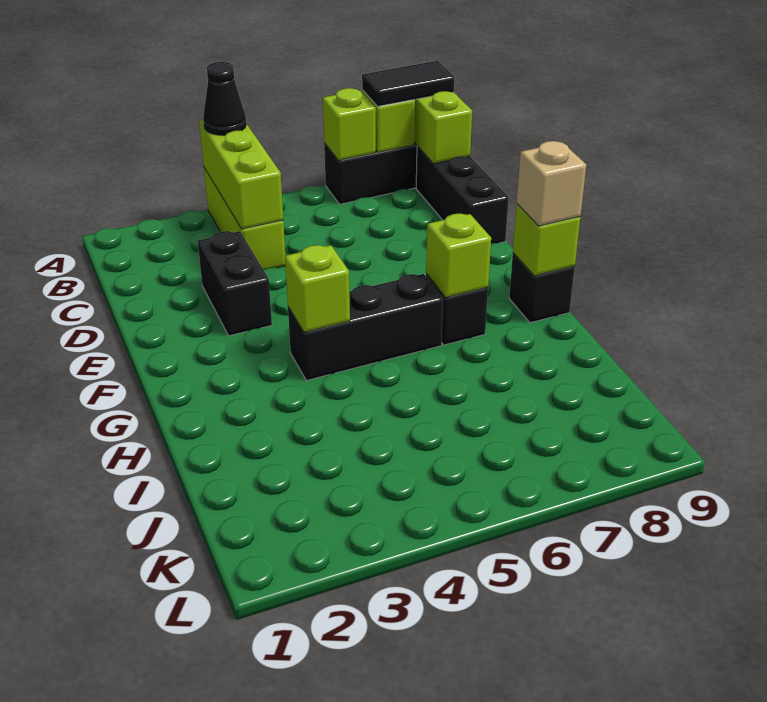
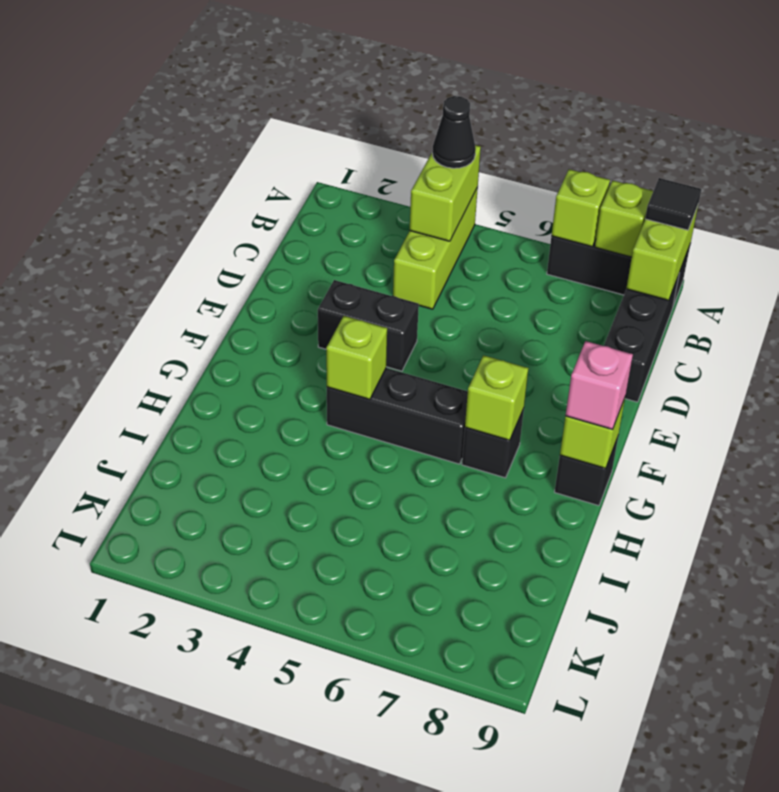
lime brick A4:C4 level 2 -> lime brick A4:B4 level 2
black tile A8:A9 level 3 -> black tile A9 level 3
black brick D3:E3 level 1 -> black brick E3:E4 level 1
tan brick G9 level 3 -> pink brick G9 level 3

